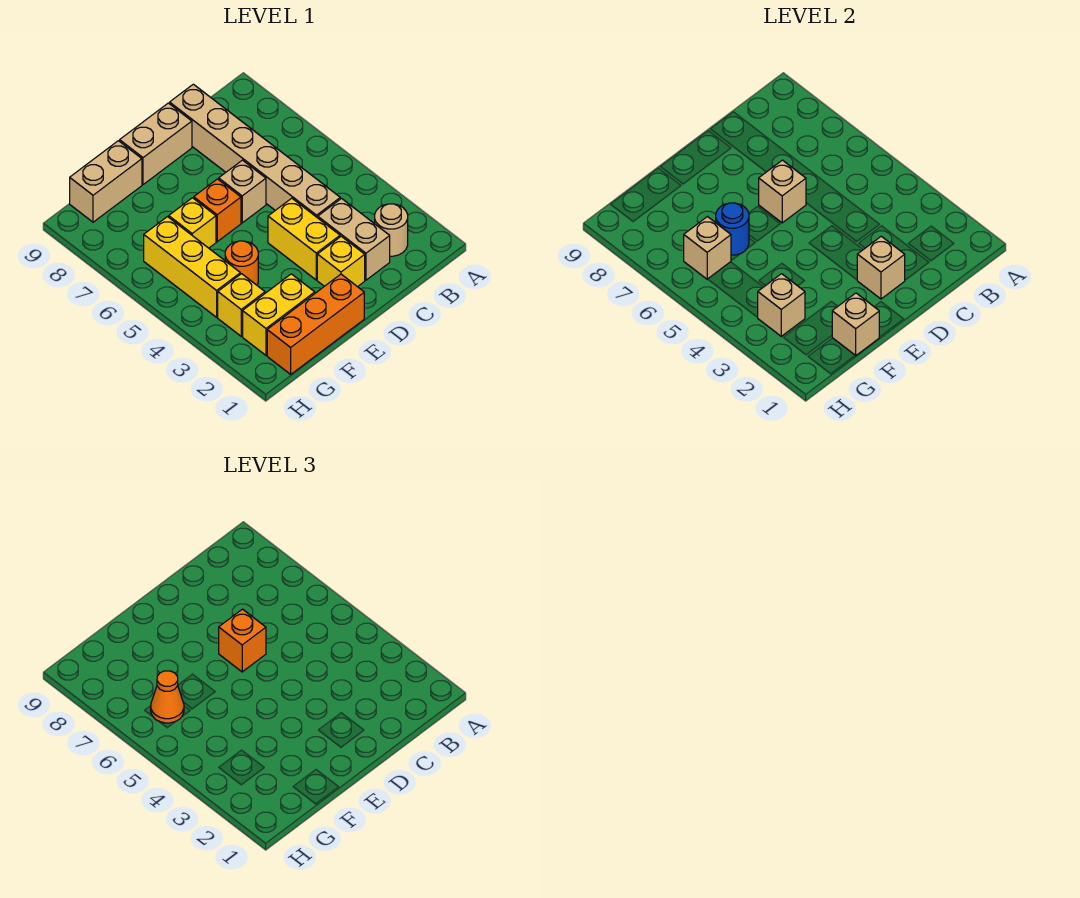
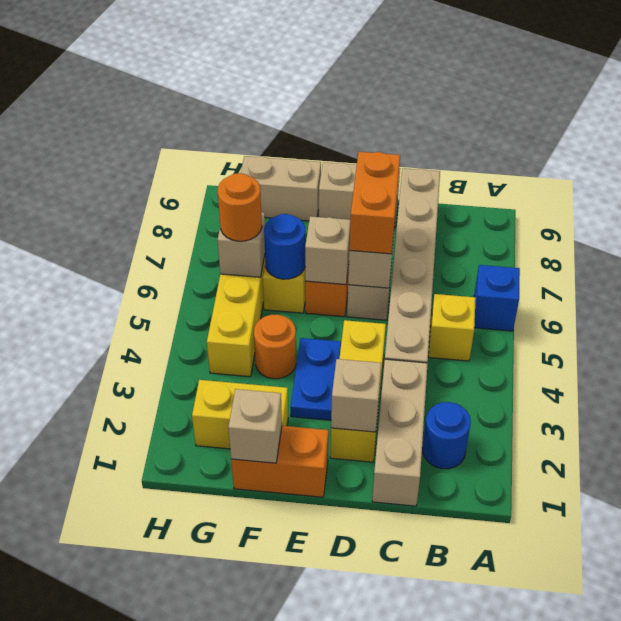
none -> blue brick A6 level 1
tan round brick B2 level 1 -> blue round brick B2 level 1
tan brick C2:C3 level 1 -> tan brick C1:C3 level 1
orange brick D6 level 3 -> orange brick D6:D7 level 3
orange brick E1:G1 level 1 -> orange brick E1:F1 level 1
none -> blue plate E3:E4 level 1
yellow brick G3 level 1 -> yellow brick B5 level 1
tan brick G3 level 2 -> tan brick E6 level 2
orange cone G6 level 3 -> orange round brick G6 level 3

